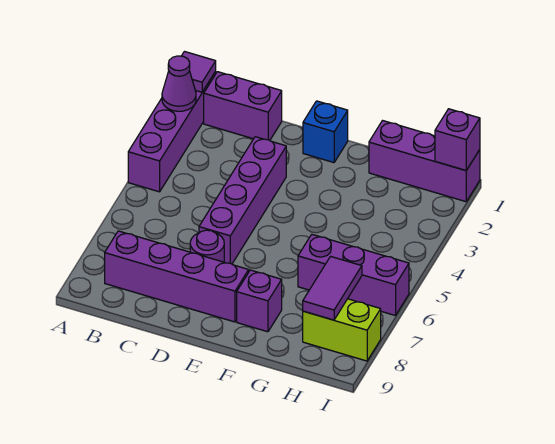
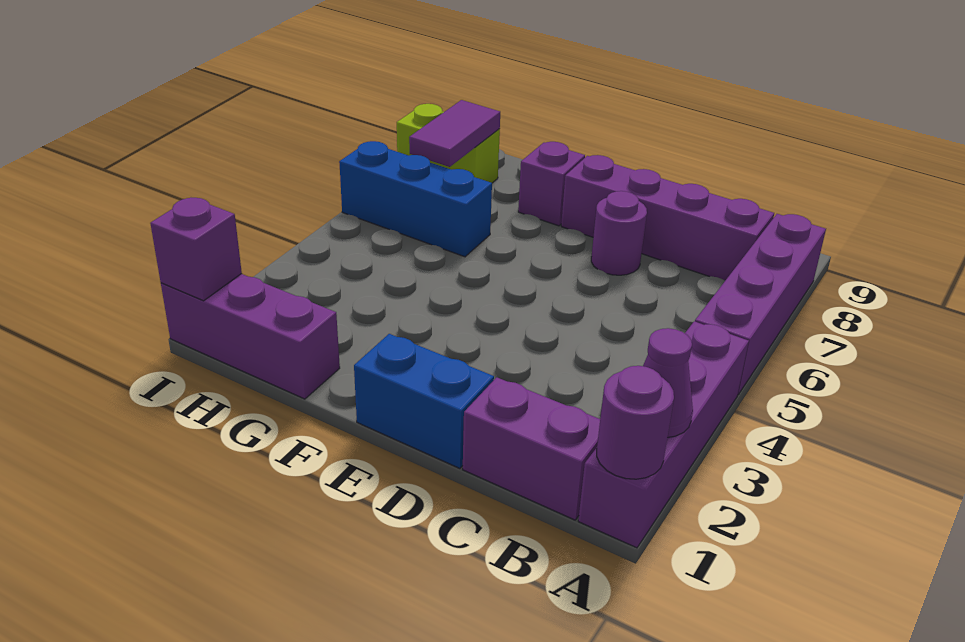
purple tile A1 level 2 -> purple round brick A1 level 2
purple brick D3:D6 level 1 -> purple brick A5:A8 level 1
blue brick E1 level 1 -> blue brick D1:E1 level 1
purple brick G6:I6 level 1 -> blue brick G6:I6 level 1

